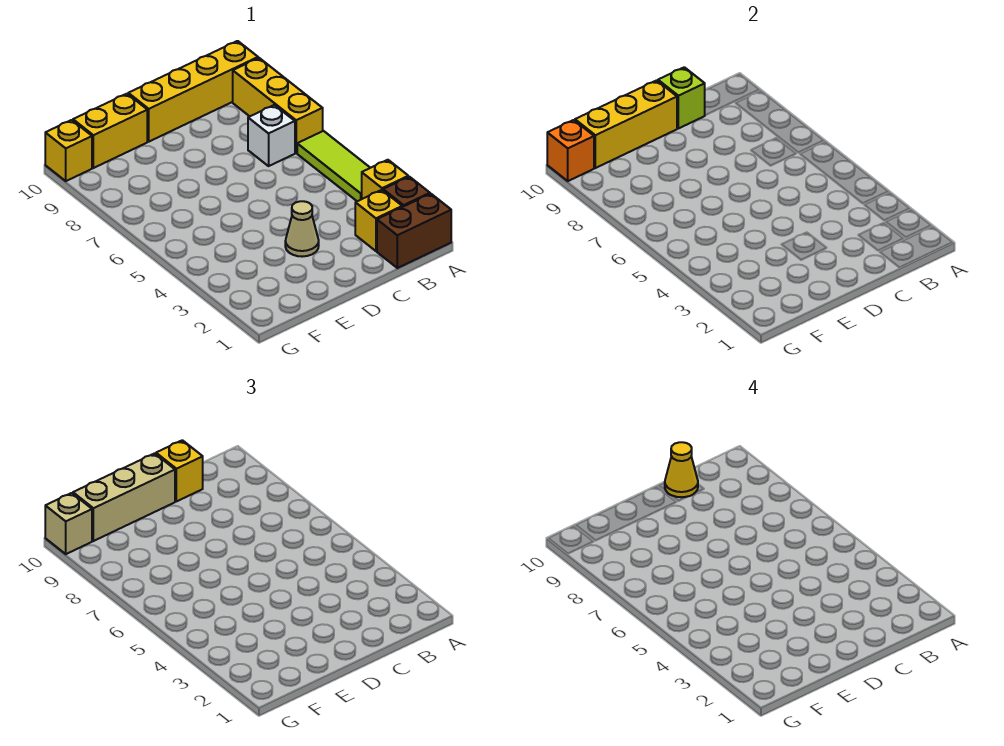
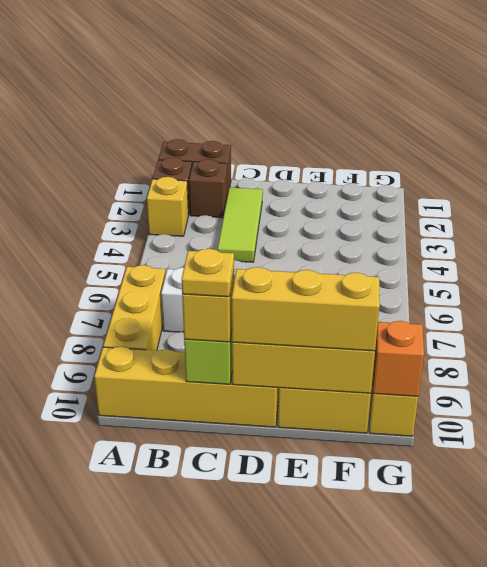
lime tile A4:A6 level 1 -> lime tile C2:C4 level 1
yellow brick B2 level 1 -> brown brick B2 level 1
yellow cone C10 level 4 -> yellow plate C10 level 4
tan cone D3 level 1 -> none
tan brick D10:F10 level 3 -> yellow brick D10:F10 level 3
tan brick G10 level 3 -> none

